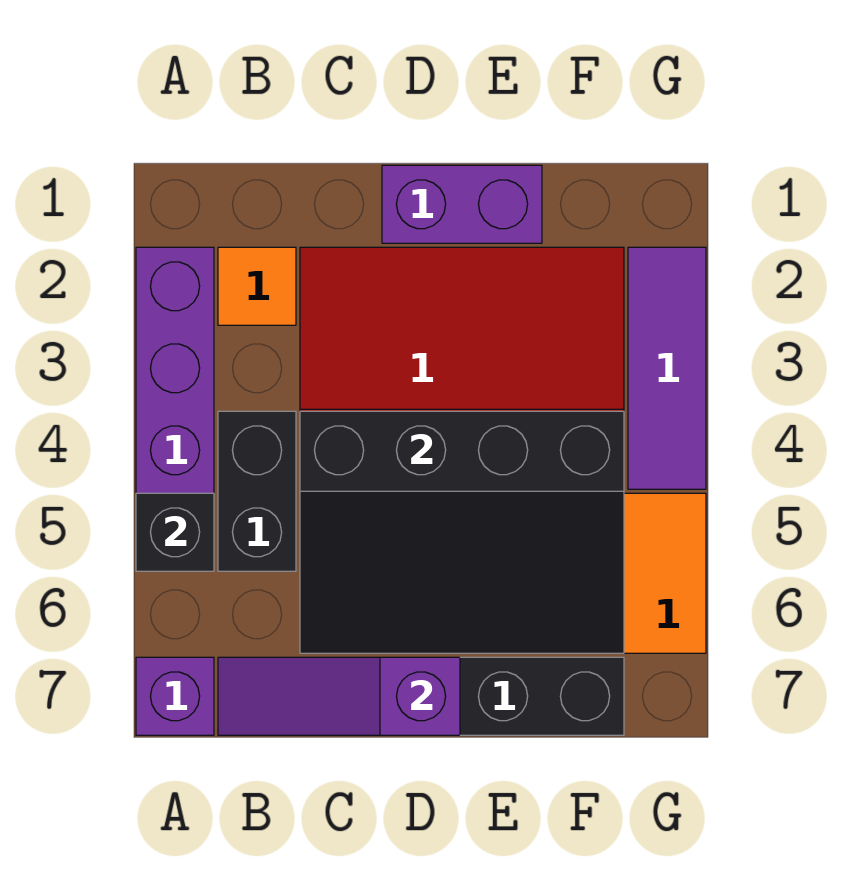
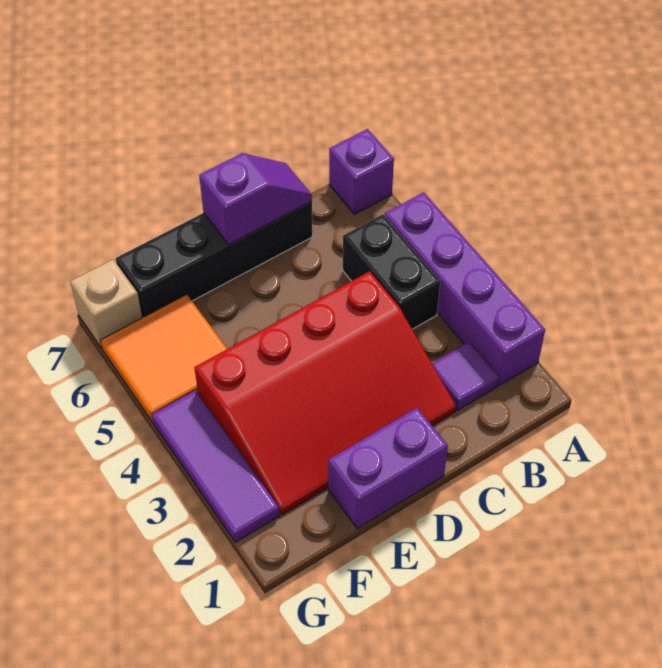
black brick A5 level 2 -> none
orange tile B2 level 1 -> purple tile B2 level 1
purple slope B7:D7 level 2 top D -> purple slope C7:D7 level 2 top D
black slope C4:F6 level 2 top 4 -> none
none -> tan brick G7 level 1

